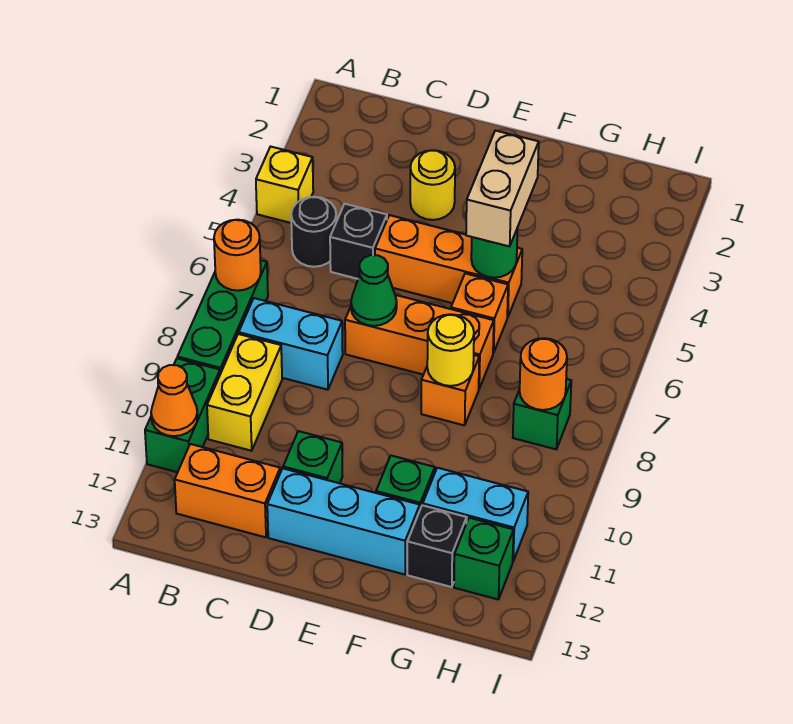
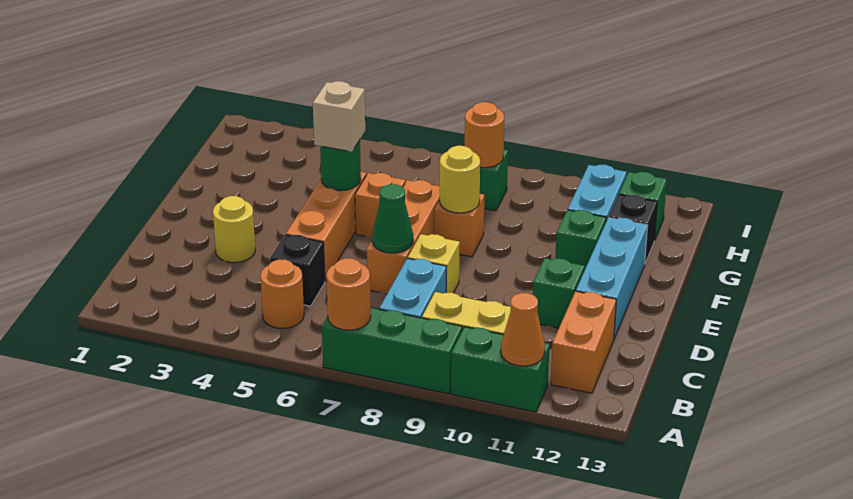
yellow brick A4 level 1 -> yellow brick D8 level 1
black round brick B5 level 1 -> orange round brick B5 level 1
tan brick F4:F5 level 3 -> tan brick F5 level 3

